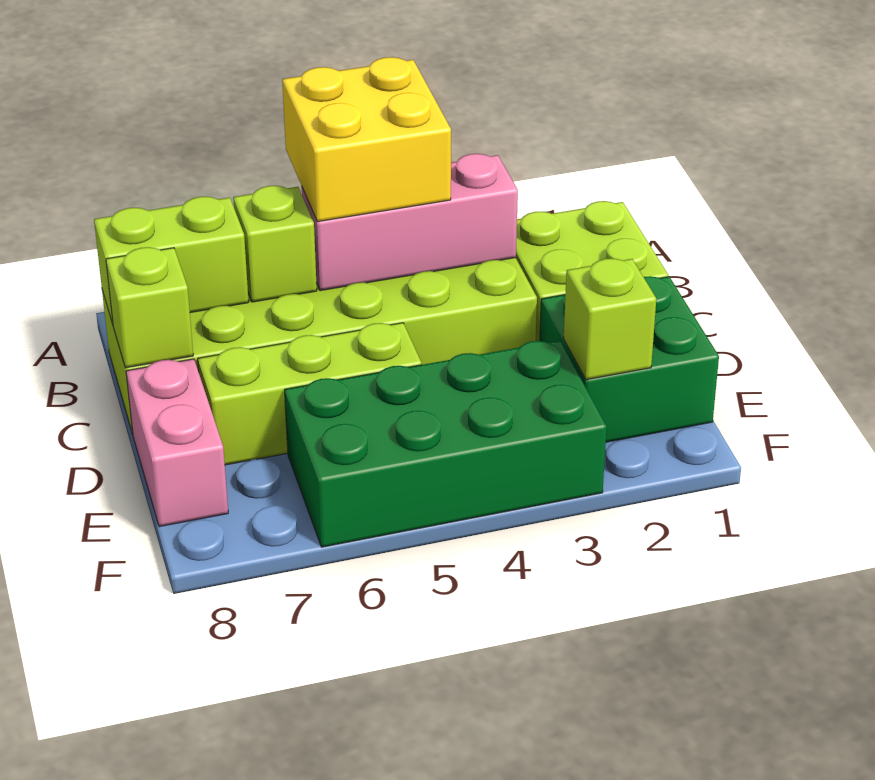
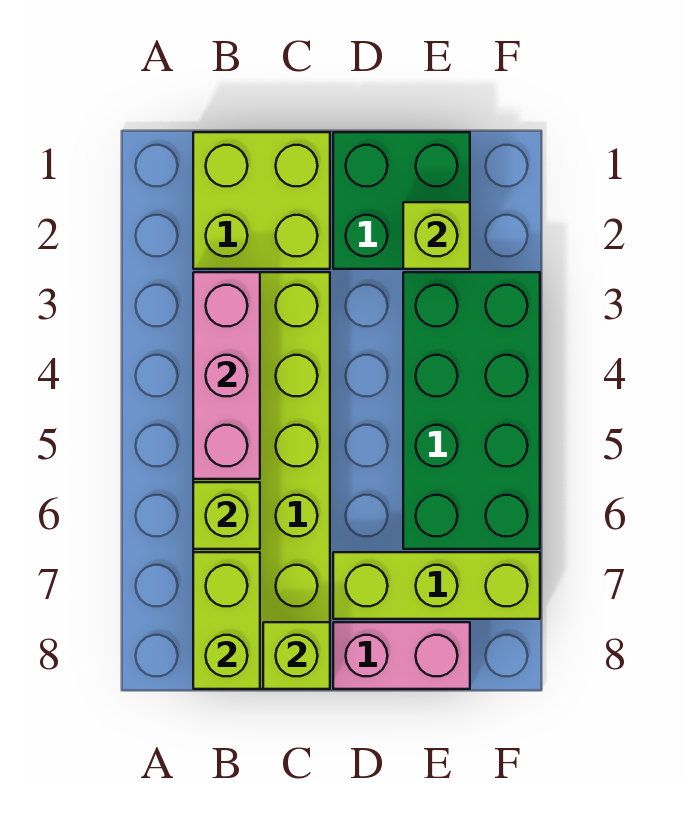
yellow brick A4:B5 level 3 -> none
lime brick D5:D7 level 1 -> lime brick D7:F7 level 1

